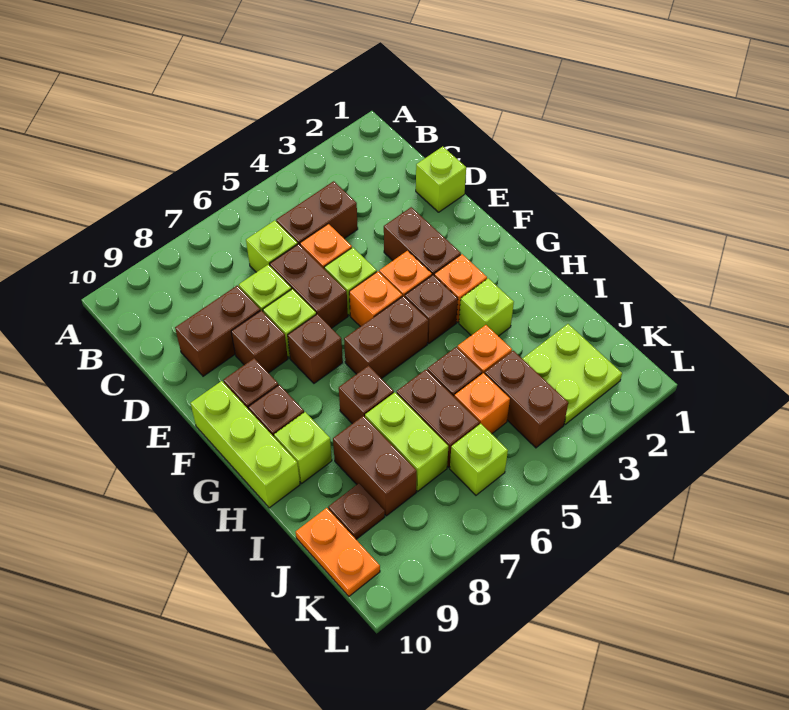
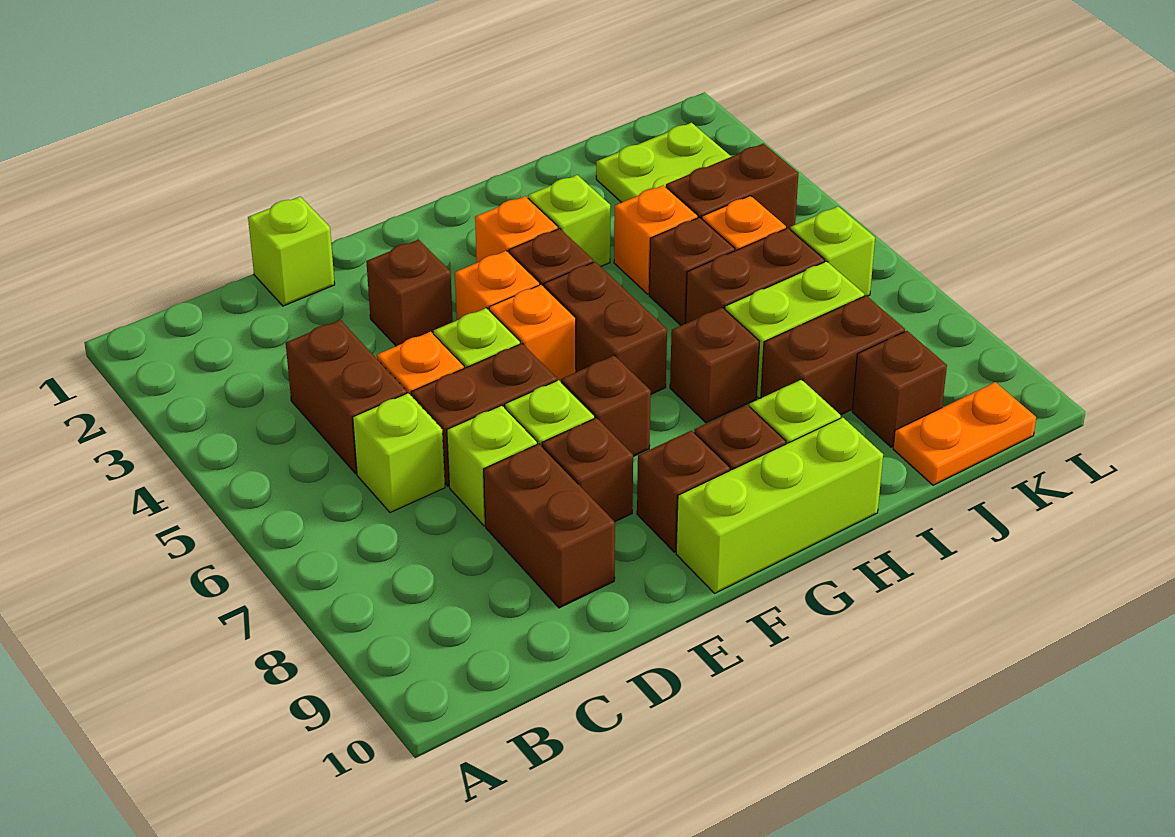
brown brick E3:F3 level 1 -> brown brick E3 level 1
brown plate J9 level 1 -> brown brick J9 level 1

